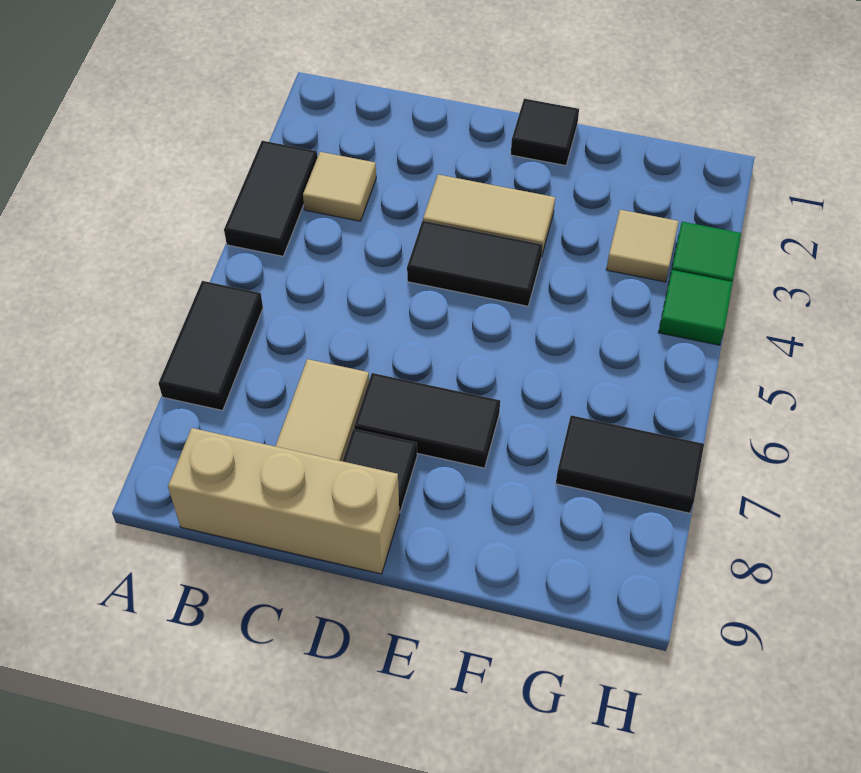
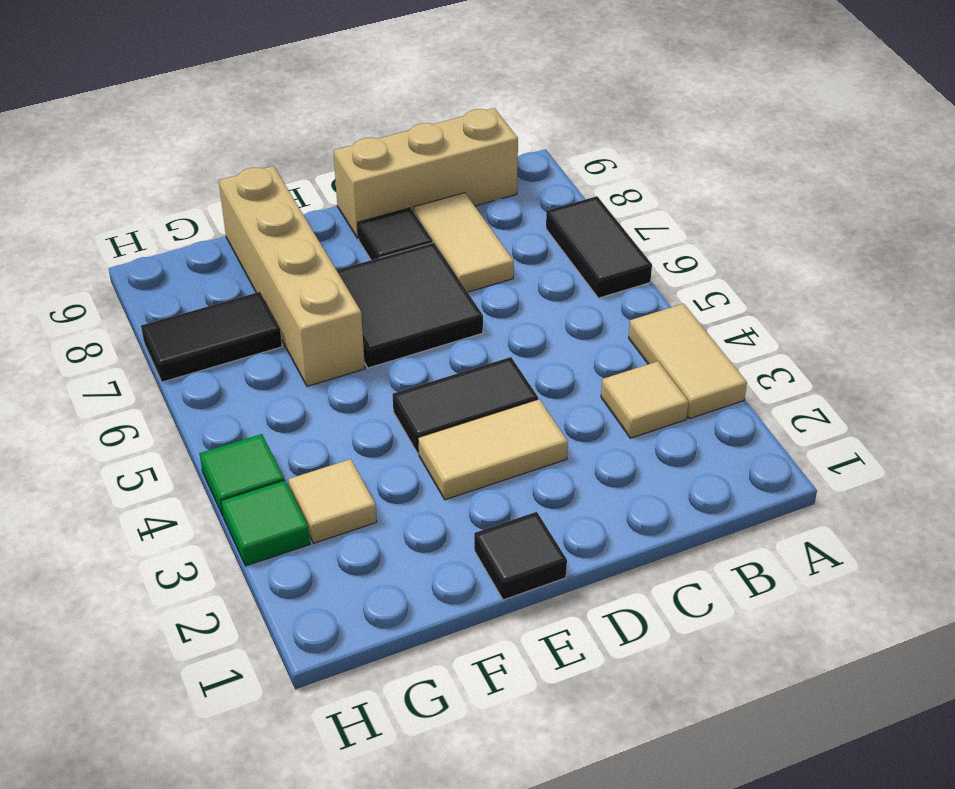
black tile A3:A4 level 1 -> tan tile A3:A4 level 1
black tile D7:E7 level 1 -> black tile D6:E7 level 1
none -> tan brick F6:F9 level 1

